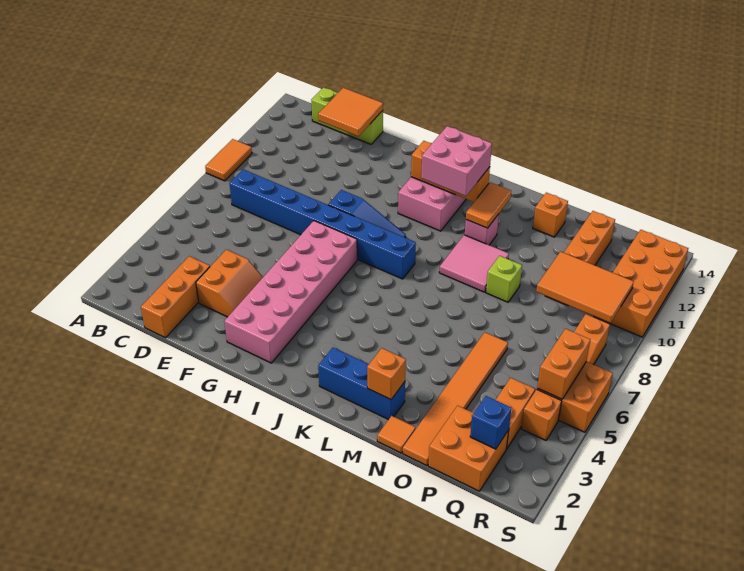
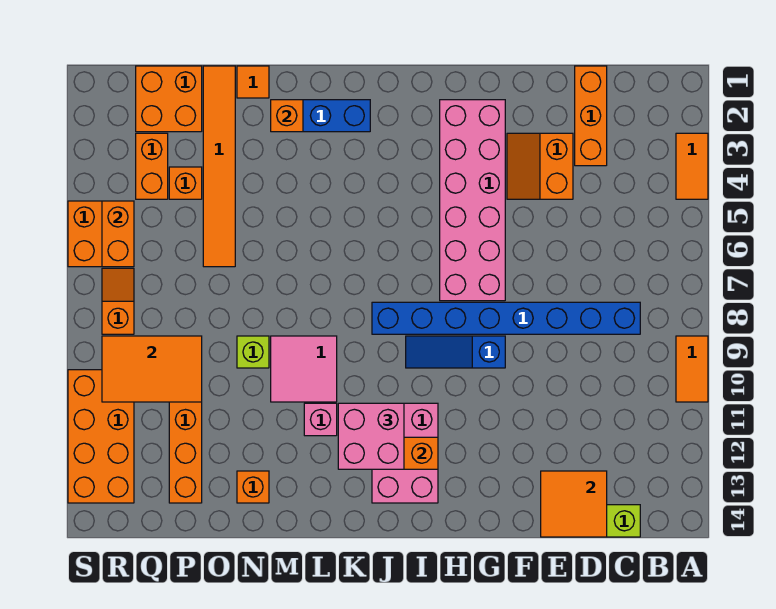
orange tile L11:L12 level 2 -> orange tile A3:A4 level 1
blue brick Q2 level 2 -> none
orange brick R4 level 1 -> orange brick P4 level 1

